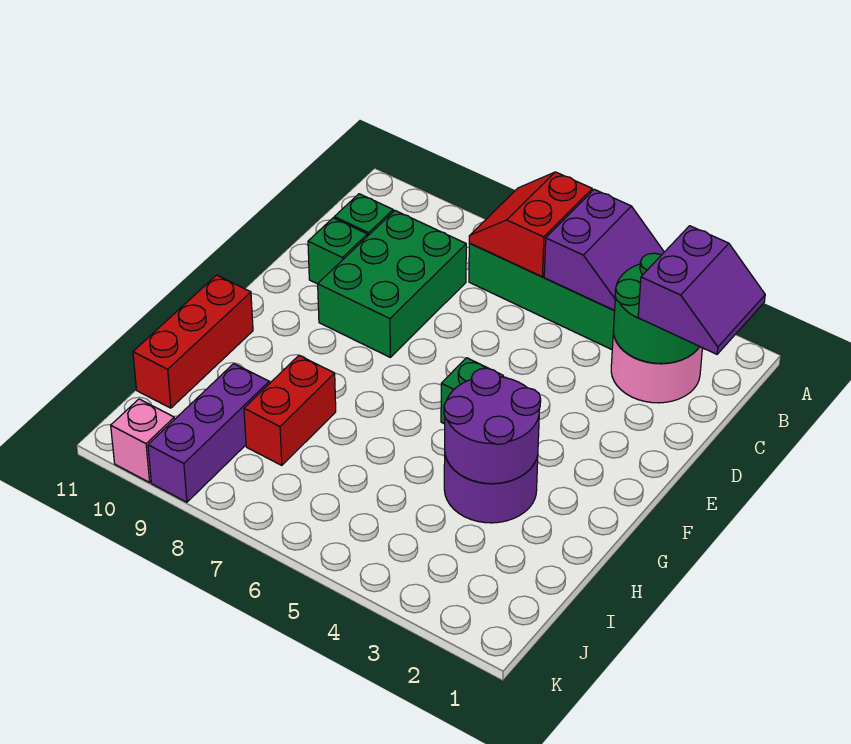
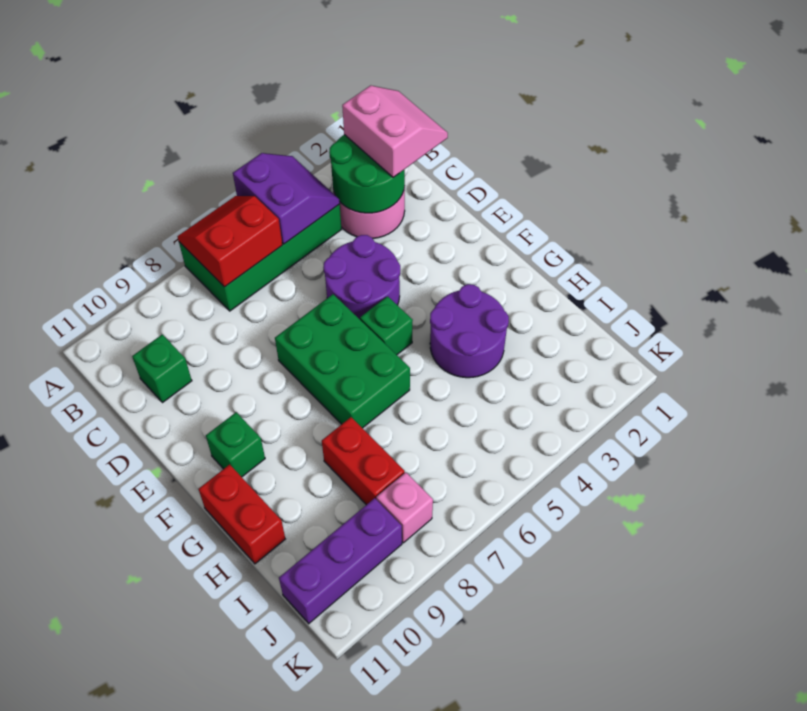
red slope A6:B7 level 2 top 6 -> red slope A6:B7 level 2 top B
purple slope B1:C2 level 3 top 2 -> pink slope B1:C2 level 3 top 2
green brick C8:E9 level 1 -> green brick E6:G7 level 1
green brick D10 level 1 -> green brick F10 level 1
purple round brick G3:H4 level 2 -> purple round brick D4:E5 level 1
red brick G11:I11 level 1 -> red brick G11:H11 level 1
purple brick I9:K9 level 1 -> purple brick J9:J11 level 1
pink brick K10 level 1 -> pink brick J8 level 1

